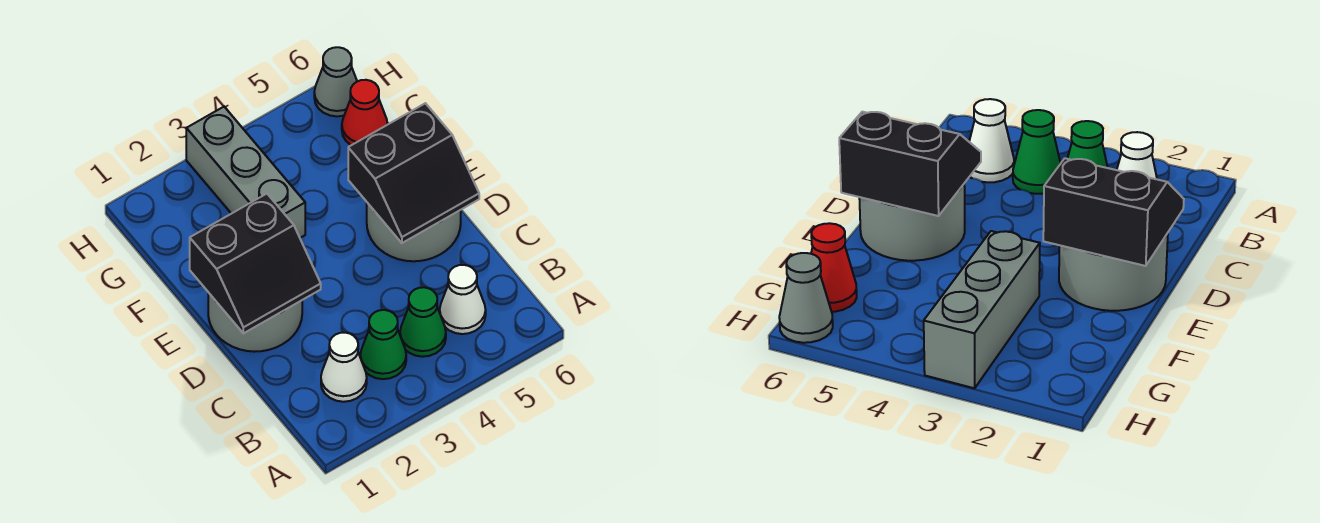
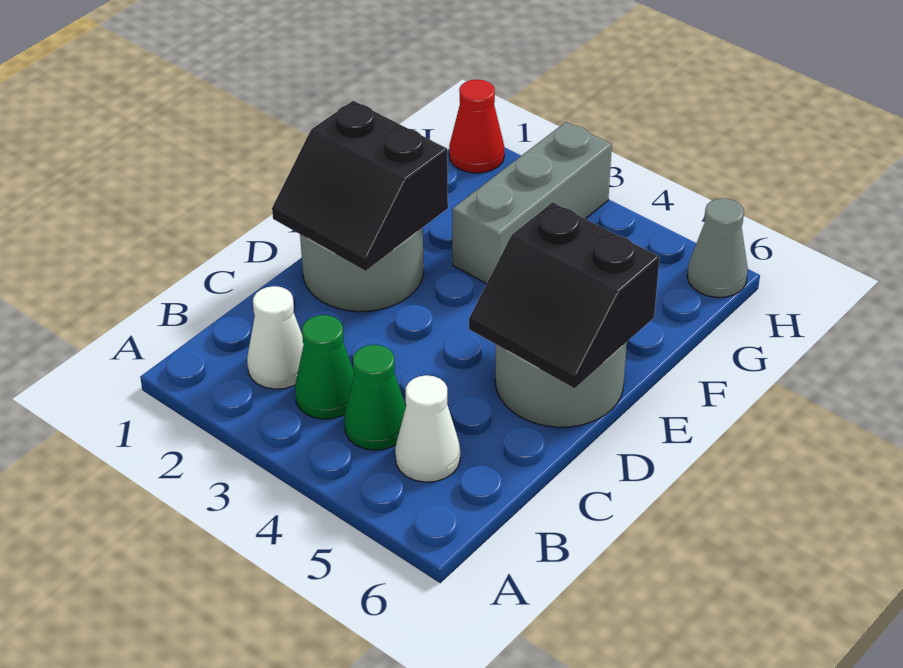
red cone G6 level 1 -> red cone H1 level 1

